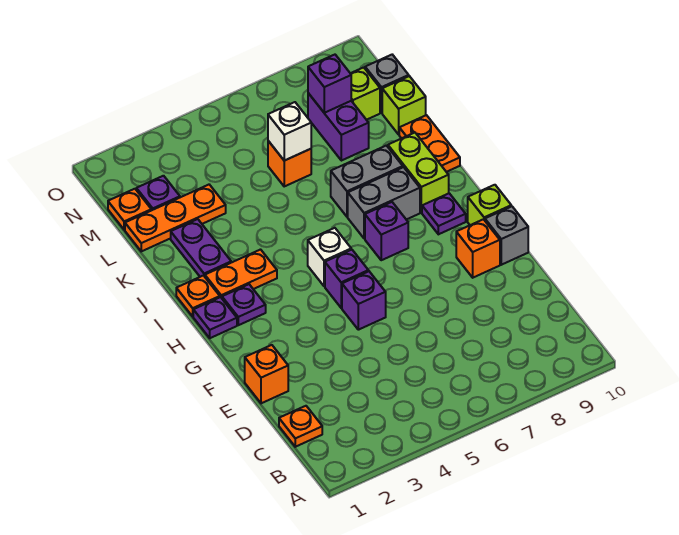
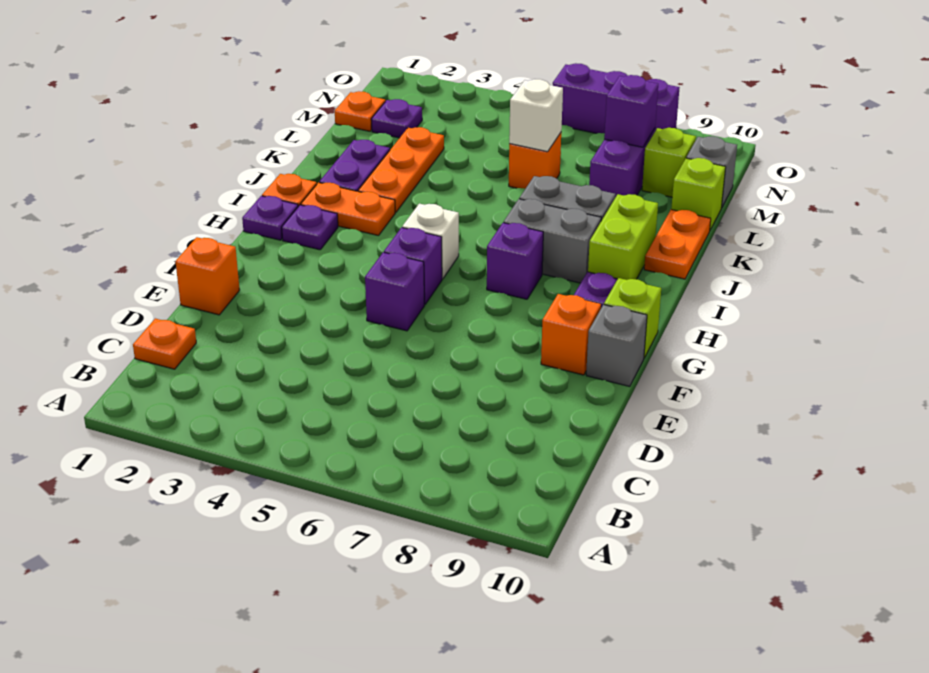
orange plate L1:L3 level 1 -> orange plate J3:L3 level 1
none -> purple brick O6:O8 level 1

